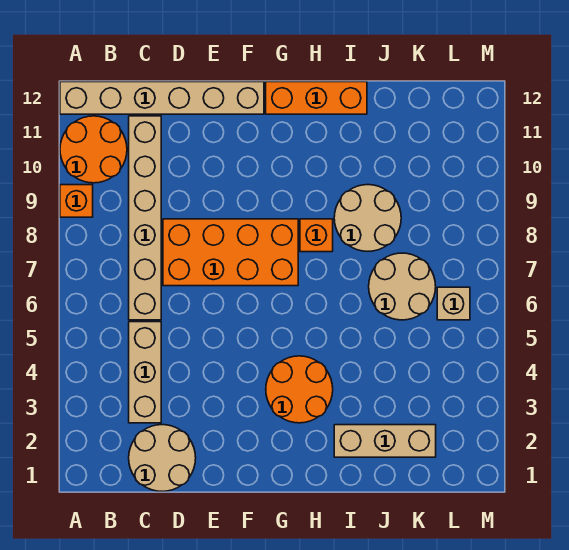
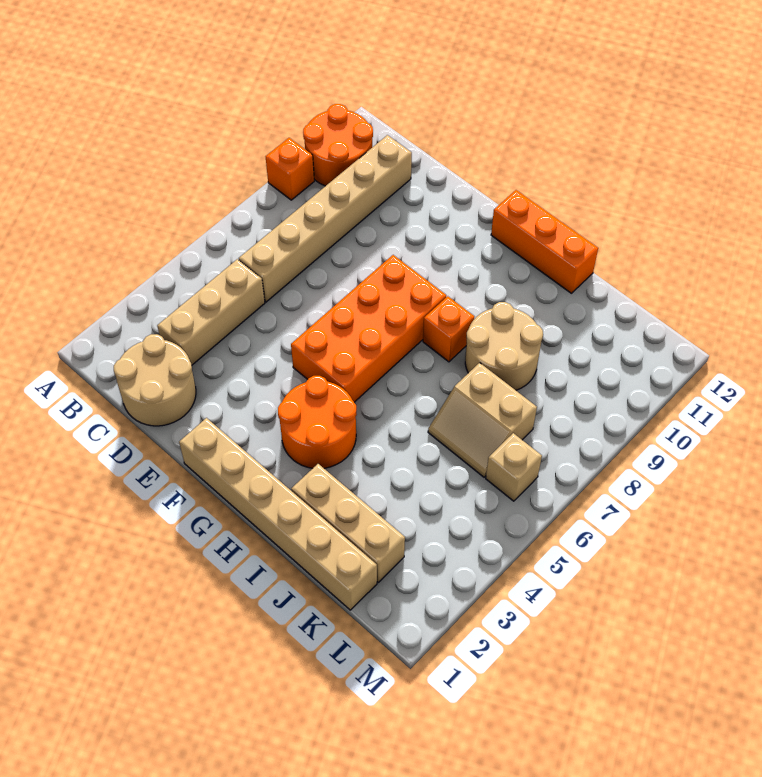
tan brick A12:F12 level 1 -> tan brick F1:K1 level 1
orange brick D7:G8 level 1 -> orange brick F5:G8 level 1
tan round brick J6:K7 level 1 -> tan slope J6:K7 level 1 top 7

